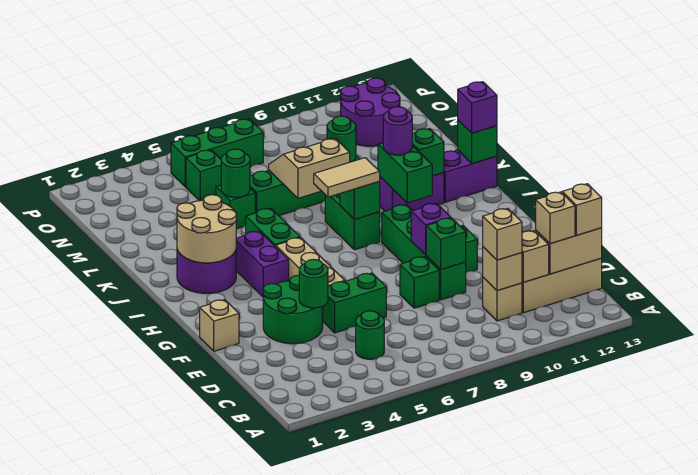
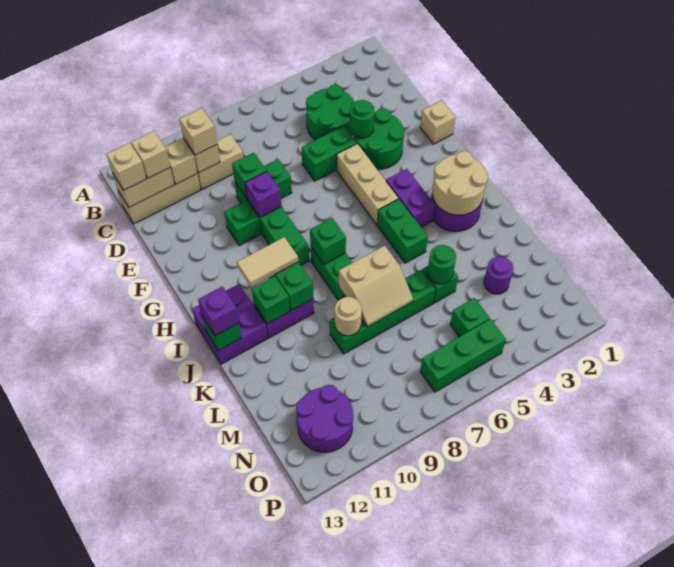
green round brick C5 level 1 -> green round brick C4:D5 level 1
tan brick C10 level 1 -> tan brick C9:C10 level 1
tan tile I7:I8 level 3 -> tan tile I10:I11 level 3
purple round brick J10 level 3 -> purple round brick M3 level 1
purple brick J12:J13 level 1 -> purple brick I12:J13 level 1
green round brick L9 level 2 -> tan round brick L9 level 2

